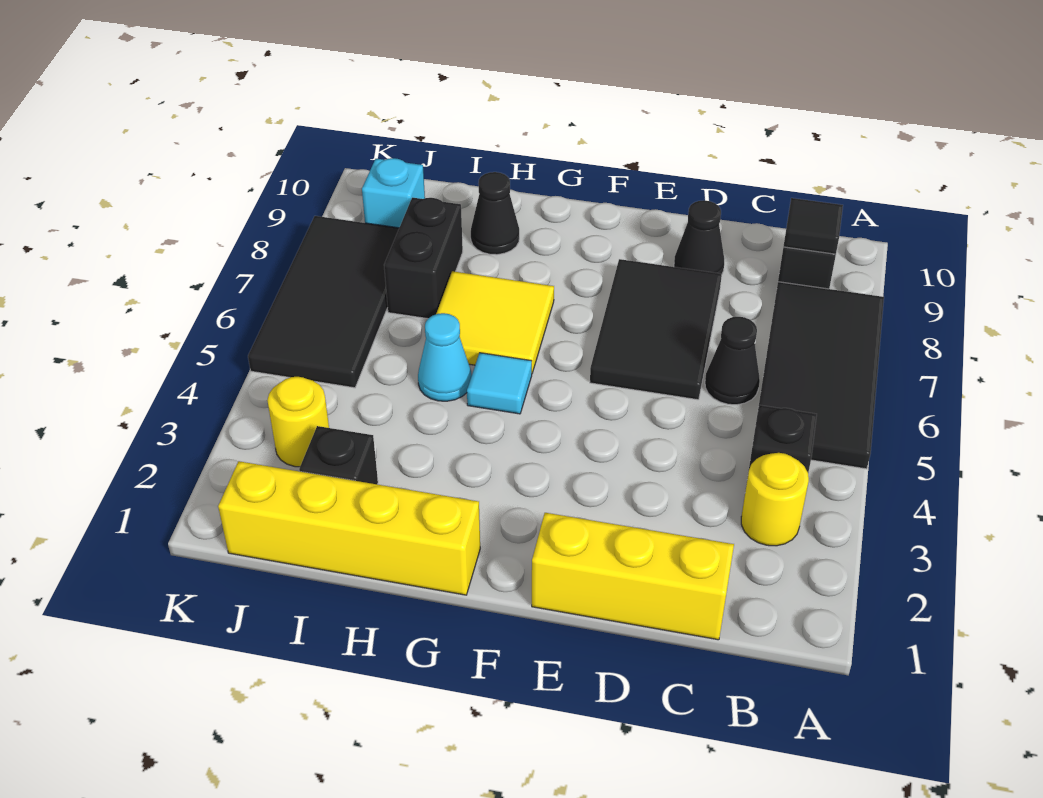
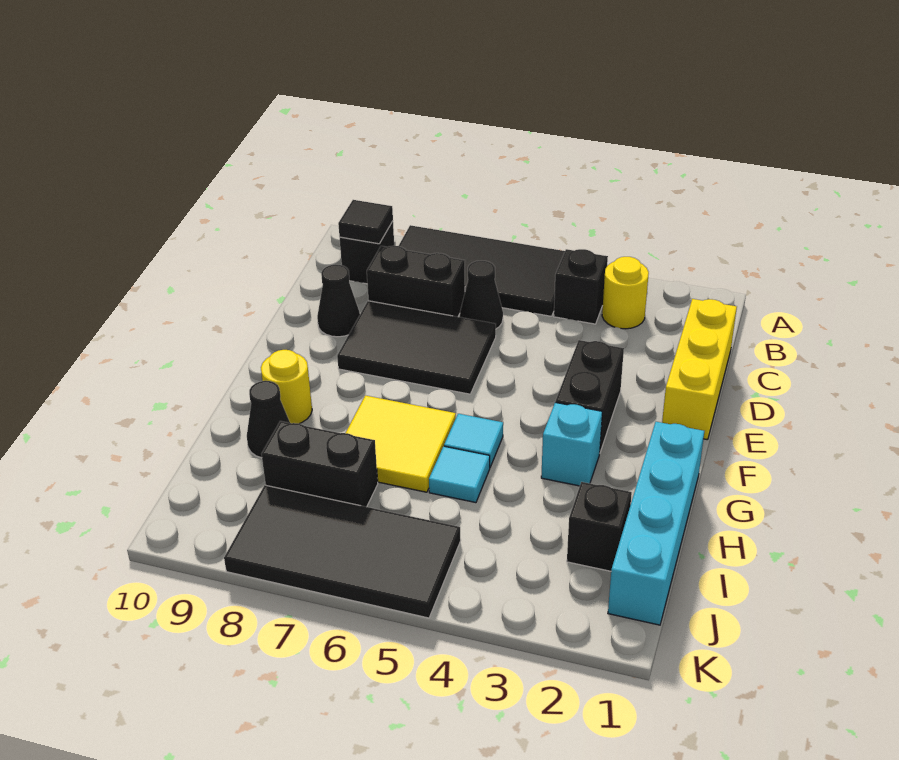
none -> black brick C7:C8 level 1
none -> black brick E3:F3 level 1
yellow brick G1:J1 level 1 -> cyan brick G1:J1 level 1
cyan cone H5 level 1 -> cyan tile H5 level 1
yellow round brick J3 level 1 -> yellow round brick G9 level 1
cyan brick J9 level 1 -> cyan brick G3 level 1

